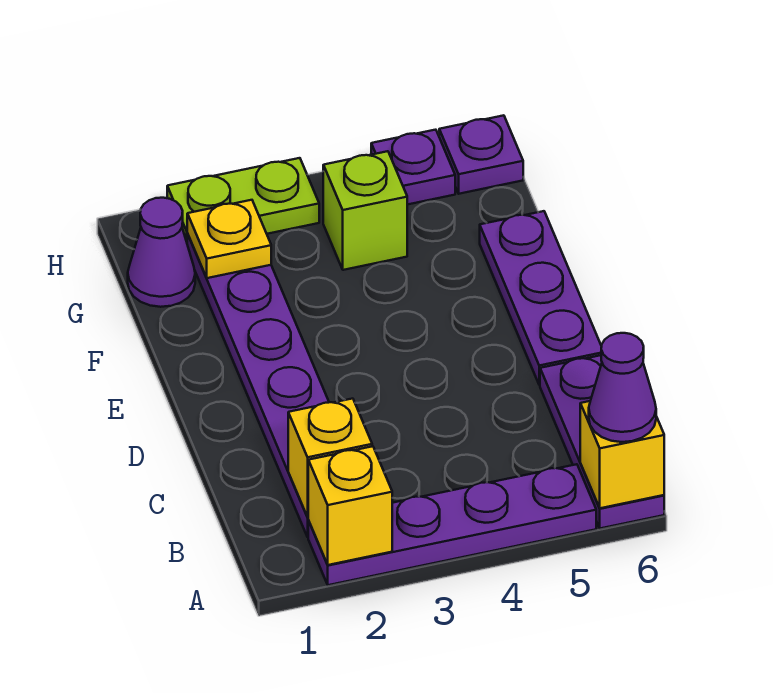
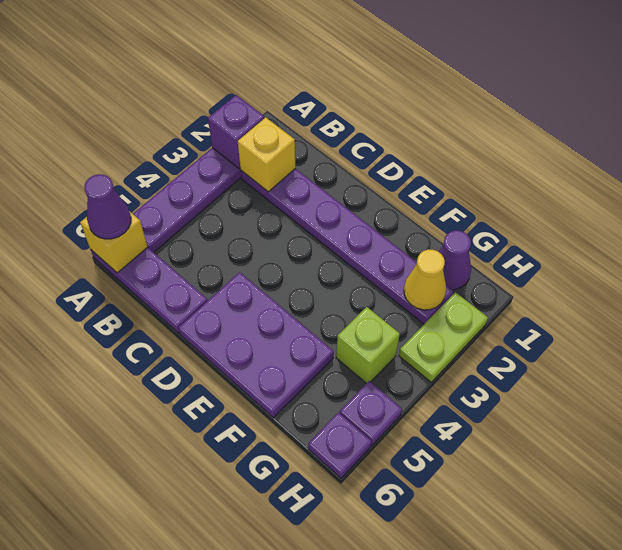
yellow brick A2 level 2 -> purple brick A2 level 2
purple plate D6:F6 level 1 -> purple plate D5:F6 level 1
yellow plate G2 level 2 -> yellow cone G2 level 2

